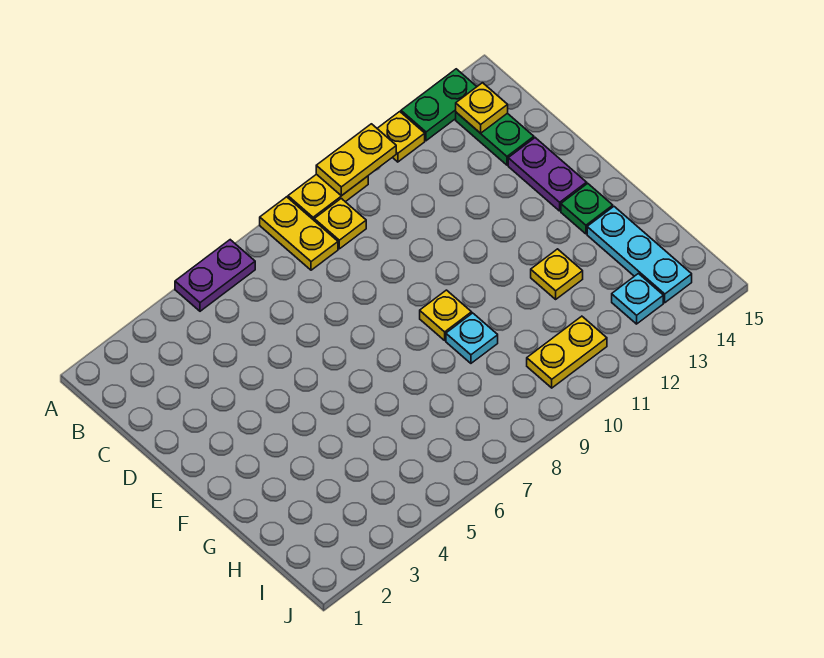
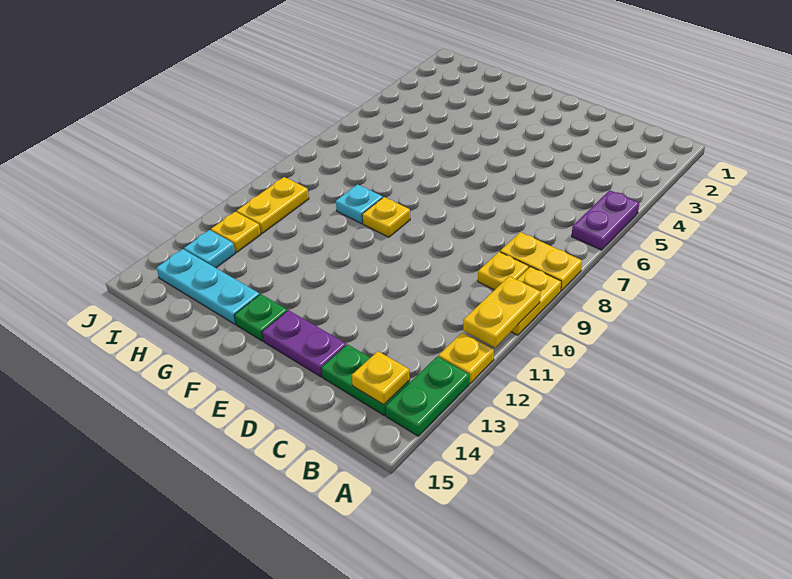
yellow plate G12 level 1 -> yellow plate I12 level 1

